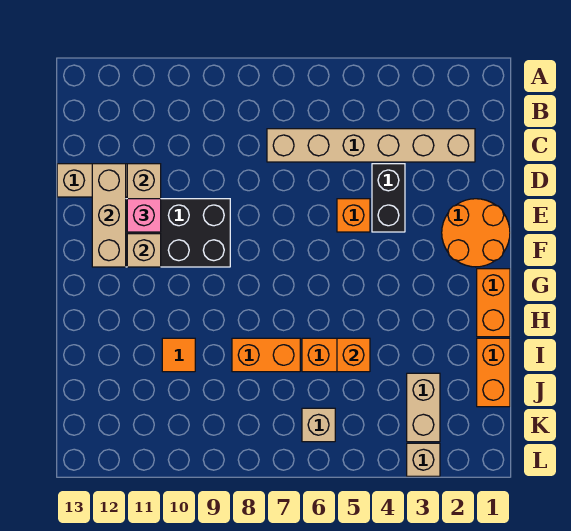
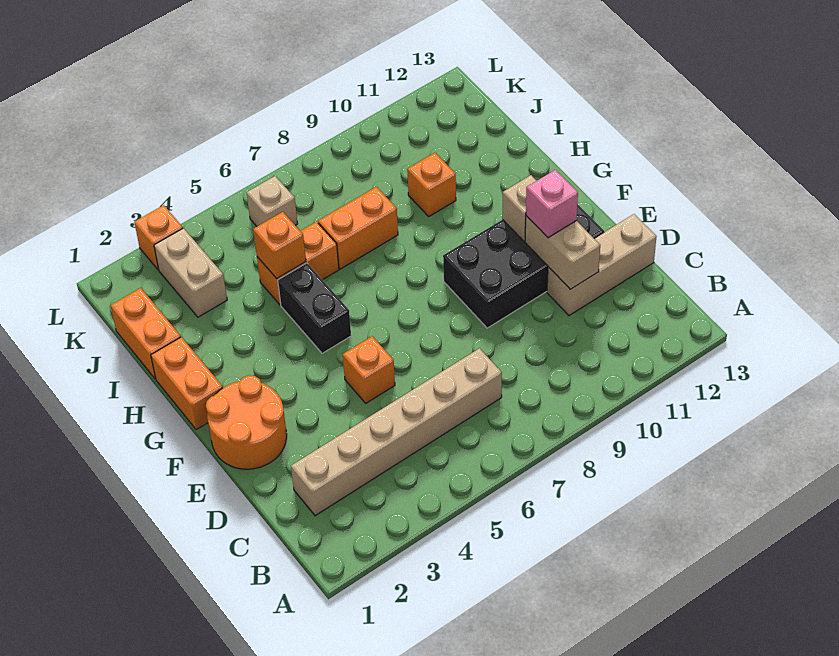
black brick D4:E4 level 1 -> black brick G5:H5 level 1
tan brick D12:F12 level 2 -> none
orange tile I10 level 1 -> orange brick I10 level 1
tan brick L3 level 1 -> orange brick L3 level 1

